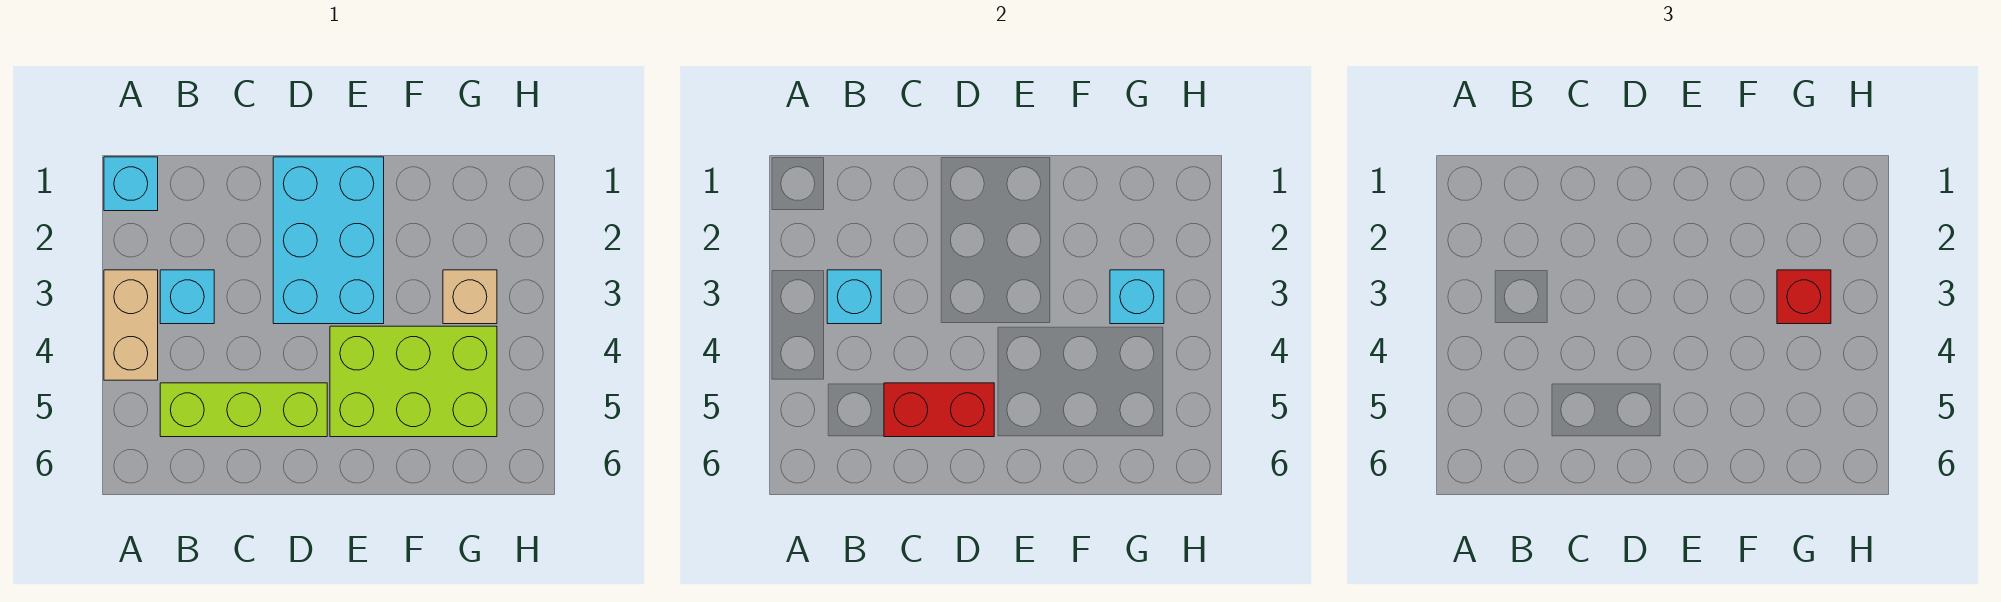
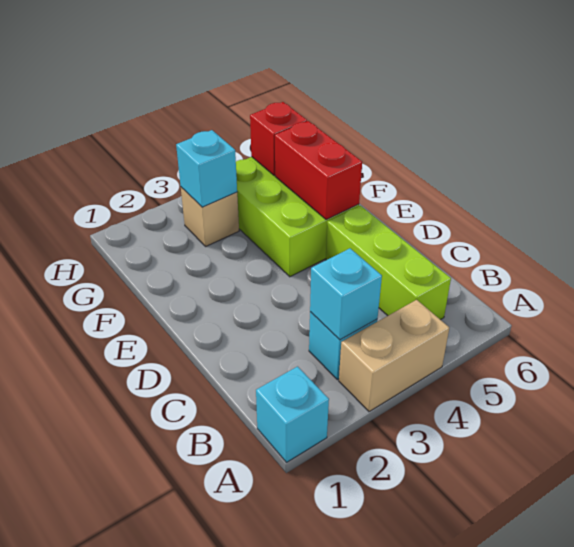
red brick C5:D5 level 2 -> red brick E5:F5 level 2
cyan brick D1:E3 level 1 -> none
red brick G3 level 3 -> red brick G5 level 2

